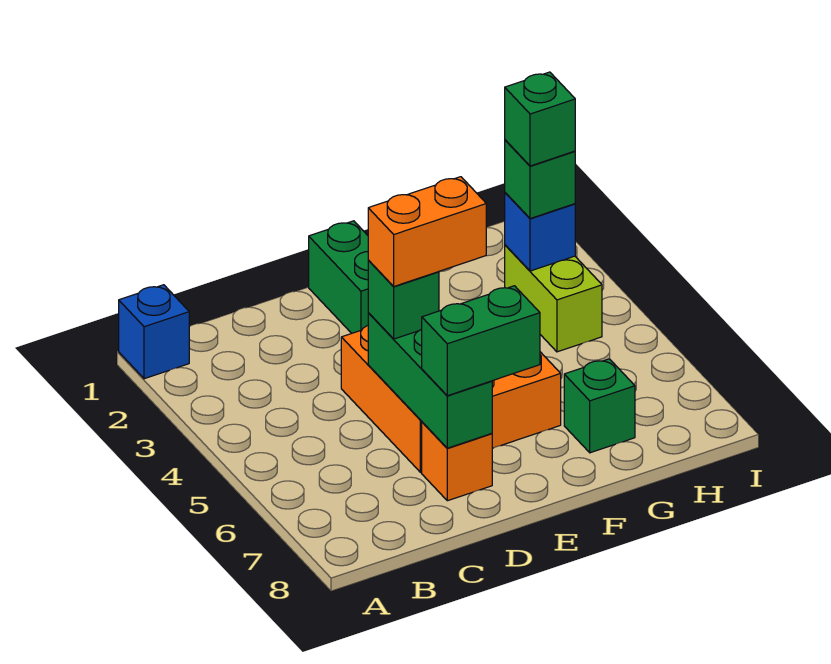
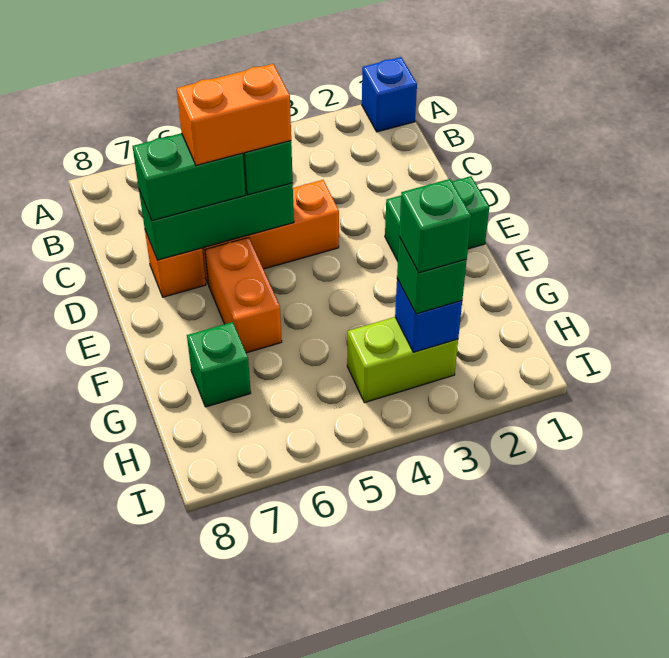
orange brick D5:E5 level 4 -> orange brick D5:D6 level 4
green brick D7:E7 level 3 -> green brick D6:D7 level 3

